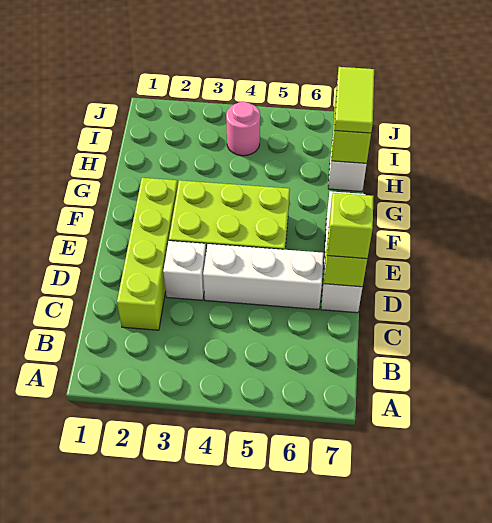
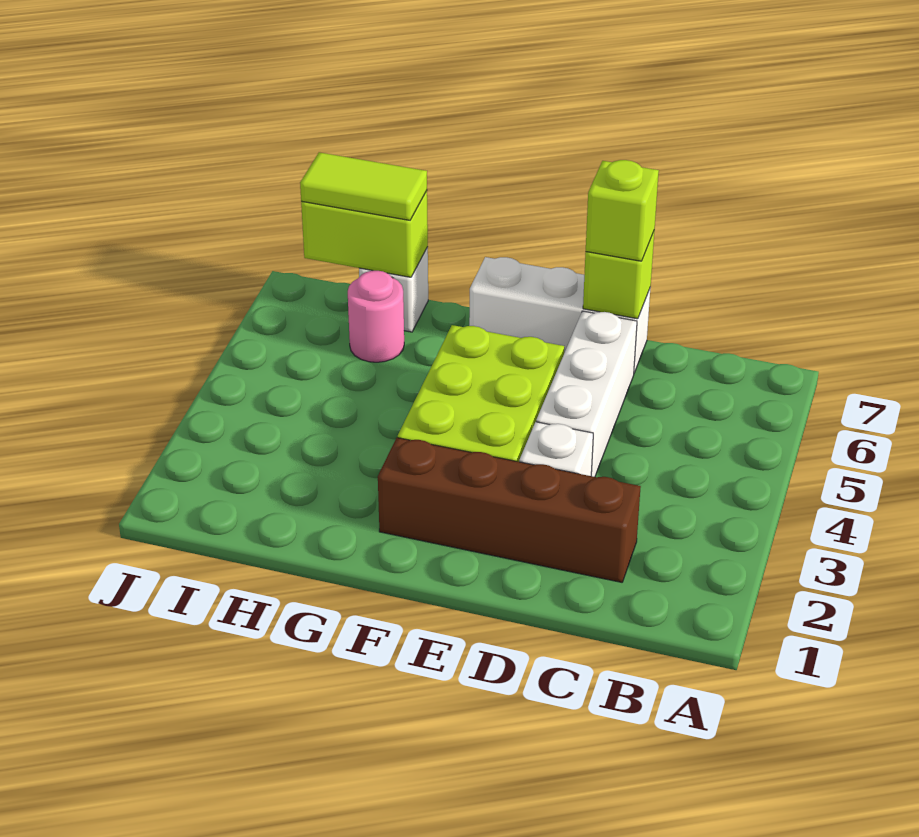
lime brick C2:F2 level 1 -> brown brick C2:F2 level 1
pink round brick I4 level 1 -> pink round brick H6 level 1

